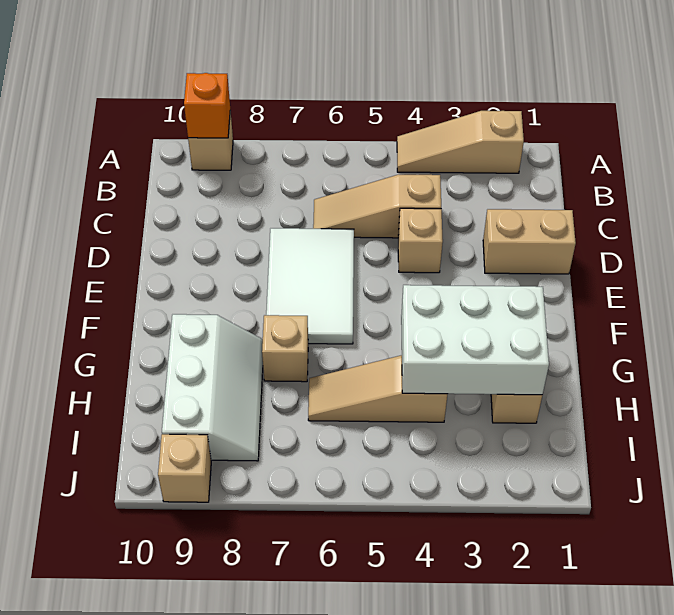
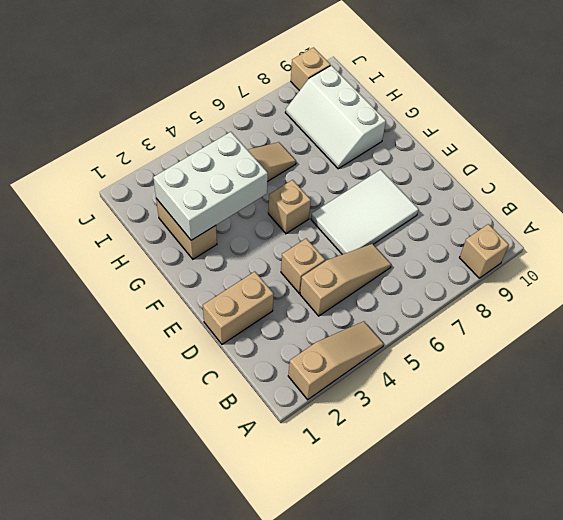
orange brick A9 level 2 -> none
white tile D6:F7 level 1 -> white tile D6:E8 level 1
tan brick G7 level 1 -> tan brick F5 level 1

